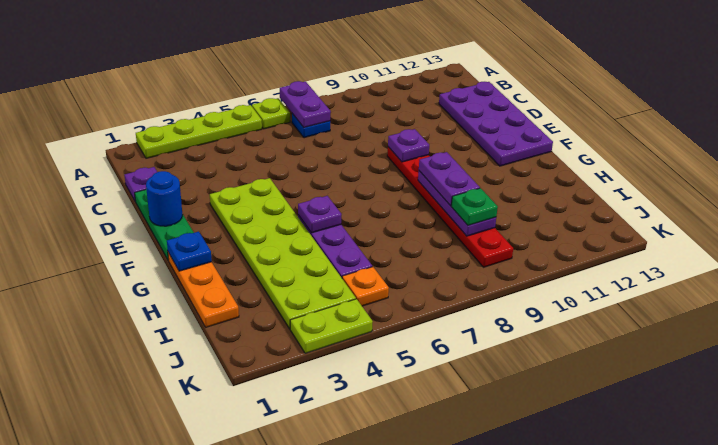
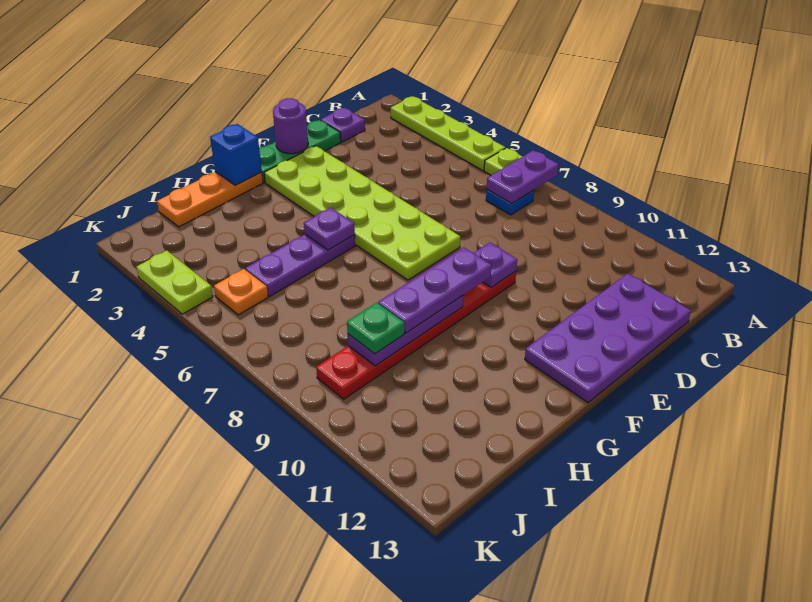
blue round brick E1 level 2 -> purple round brick E1 level 2
lime plate E3:J4 level 1 -> lime plate E2:F7 level 1
blue plate G1 level 2 -> blue brick G1 level 2
purple plate G9:H9 level 3 -> purple plate F9:H9 level 3

